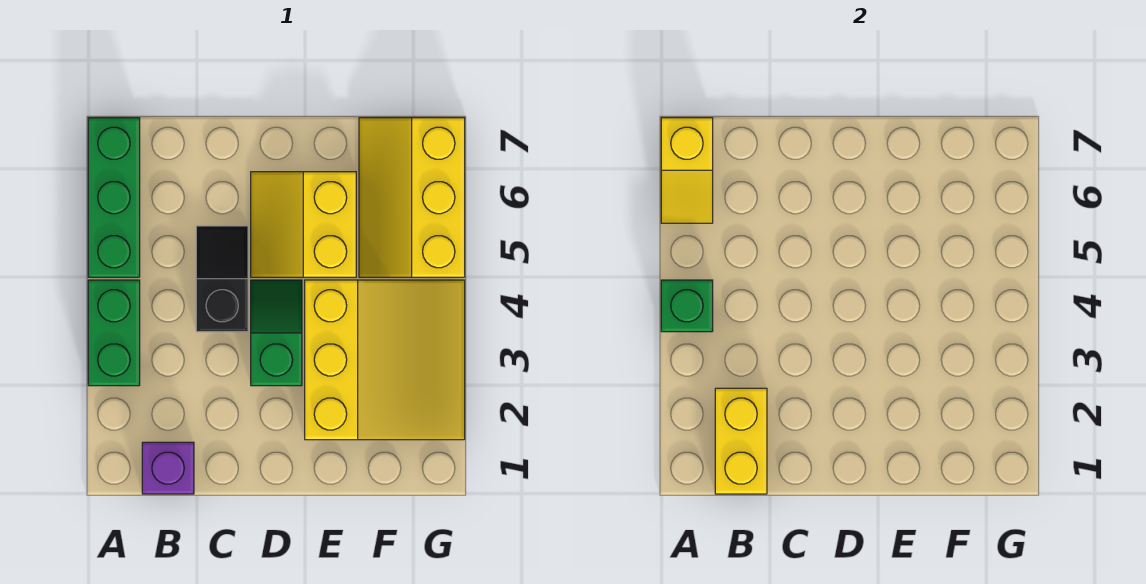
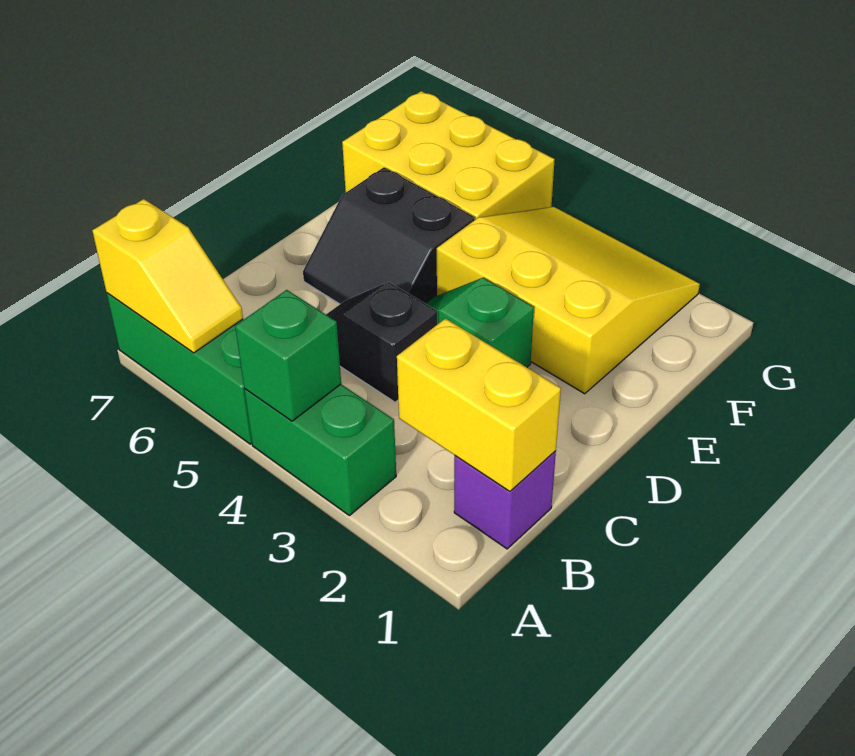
yellow slope D5:E6 level 1 top E -> black slope D5:E6 level 1 top E
yellow slope F5:G7 level 1 top G -> yellow brick F5:G7 level 1

